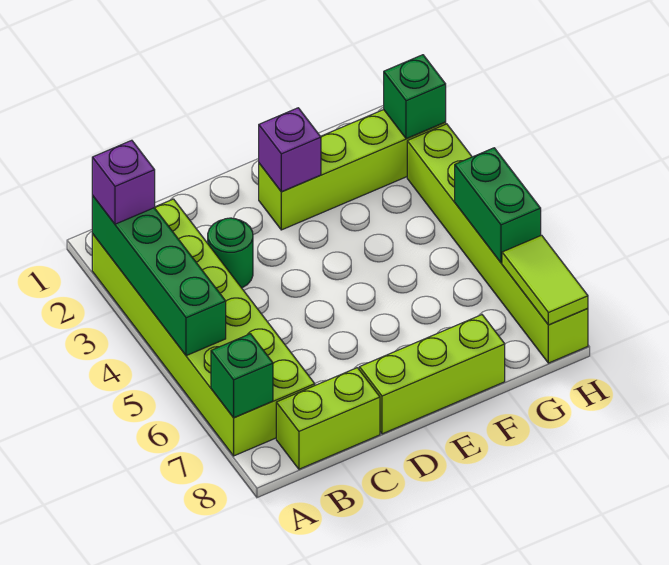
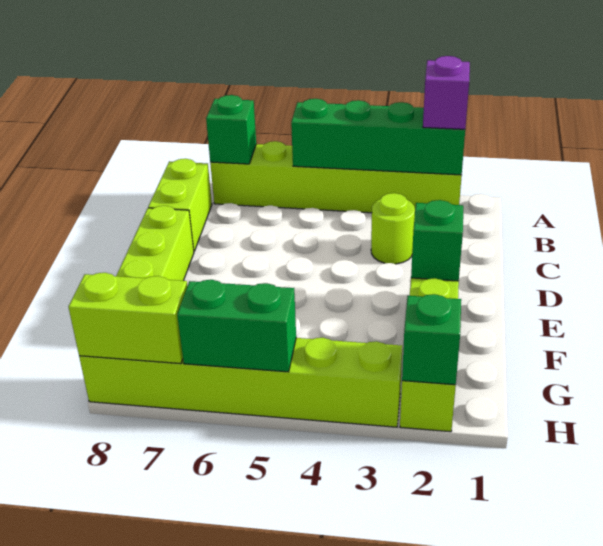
lime brick A2:B7 level 1 -> lime brick A2:A7 level 1
green round brick C3 level 1 -> lime round brick C3 level 1
purple brick E2 level 2 -> green brick E2 level 2
lime tile H7:H8 level 2 -> lime brick H7:H8 level 2

